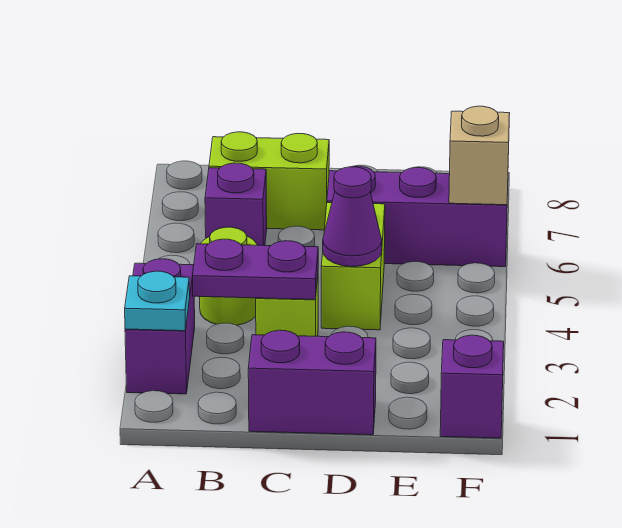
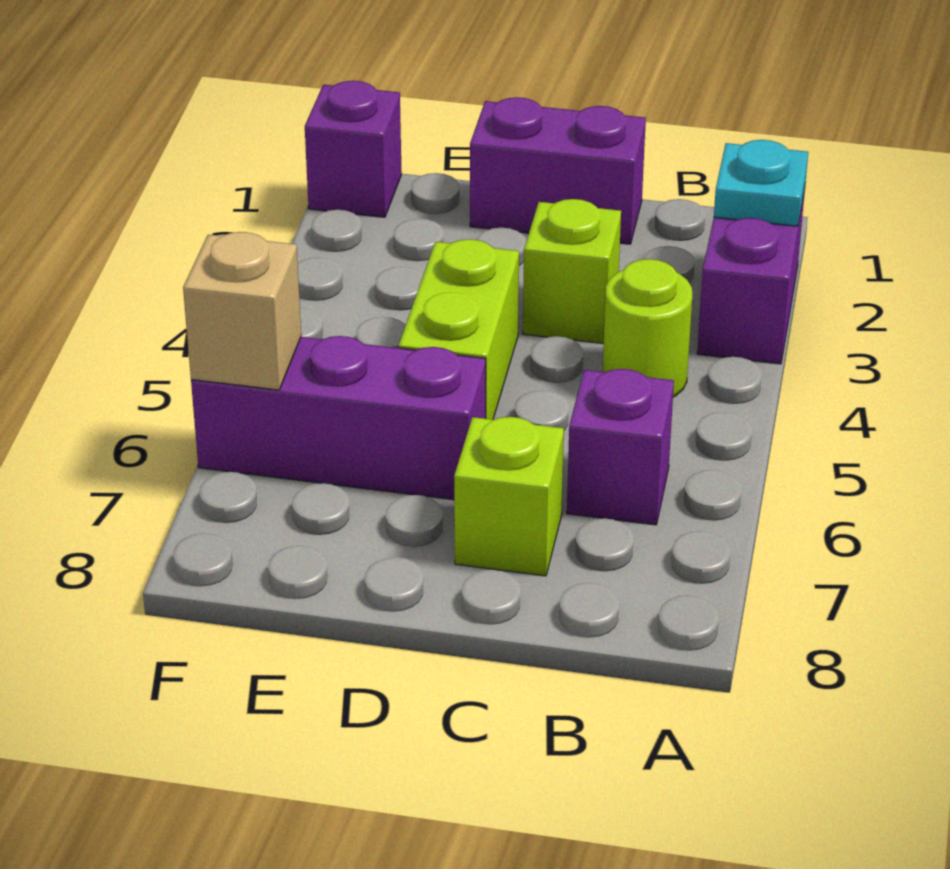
purple plate B3:C3 level 2 -> none
lime brick B7:C7 level 1 -> lime brick C7 level 1
purple cone D4 level 2 -> none

